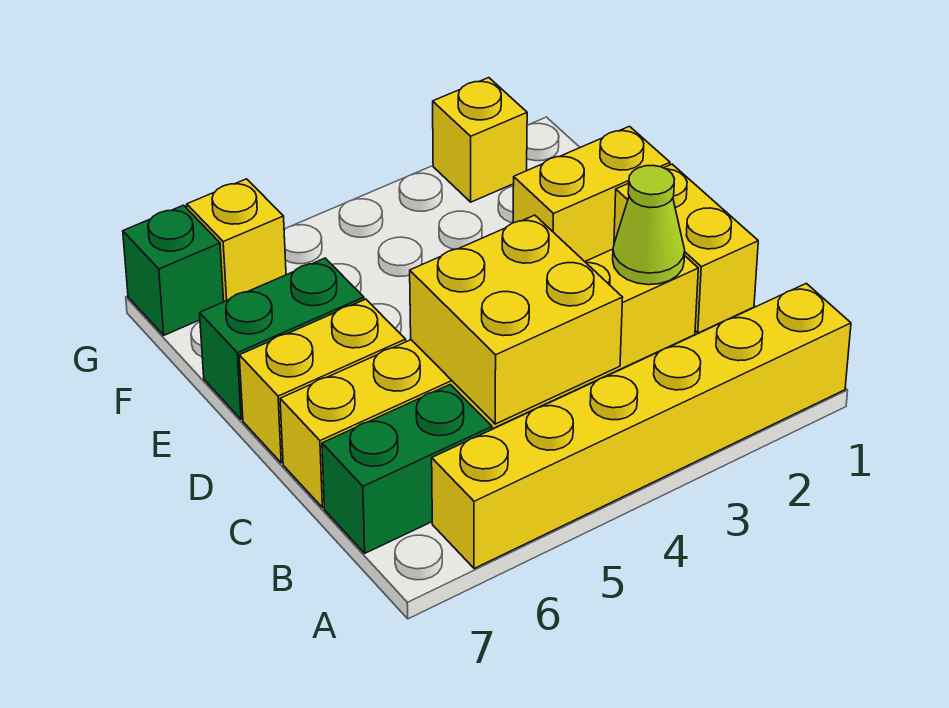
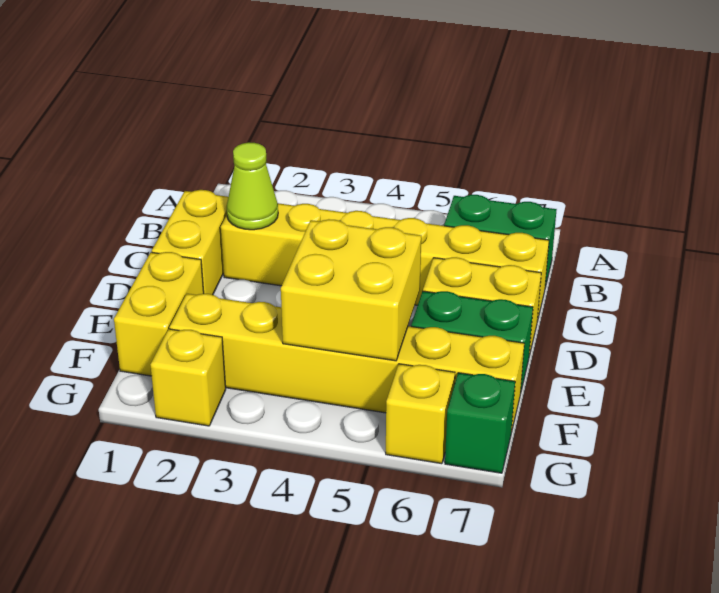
yellow brick A1:A6 level 1 -> yellow brick F2:F7 level 1
yellow brick B4:C5 level 2 -> yellow brick E4:F5 level 2
yellow brick E1:E2 level 1 -> yellow brick E1:F1 level 1

